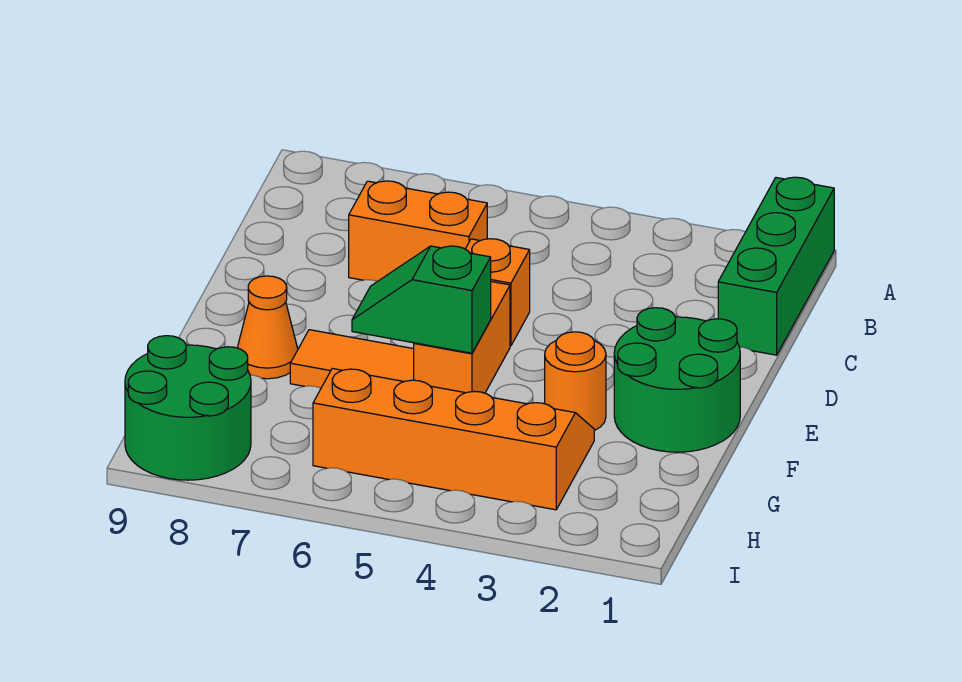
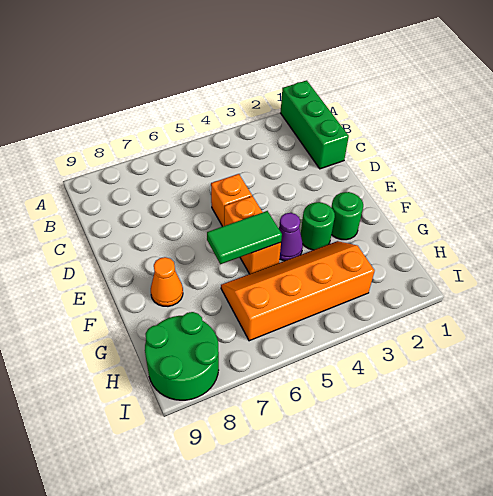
orange brick C6:C7 level 1 -> none
green round brick E1:F2 level 1 -> green round brick F2 level 1
orange round brick F3 level 1 -> green round brick F3 level 1
none -> purple cone F4 level 1
green slope F5:F6 level 2 top 5 -> green tile F5:F6 level 2
orange tile F6:F7 level 1 -> none

